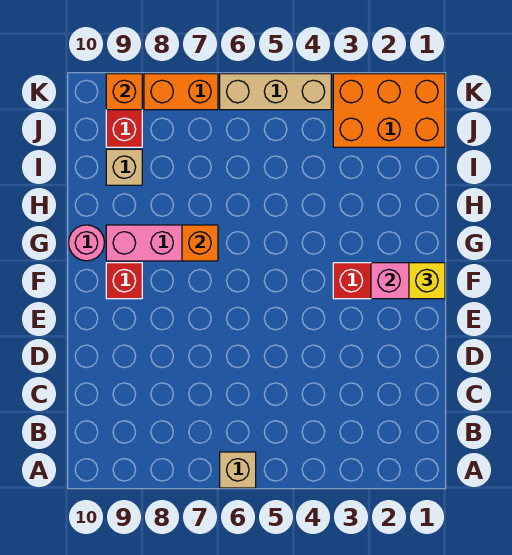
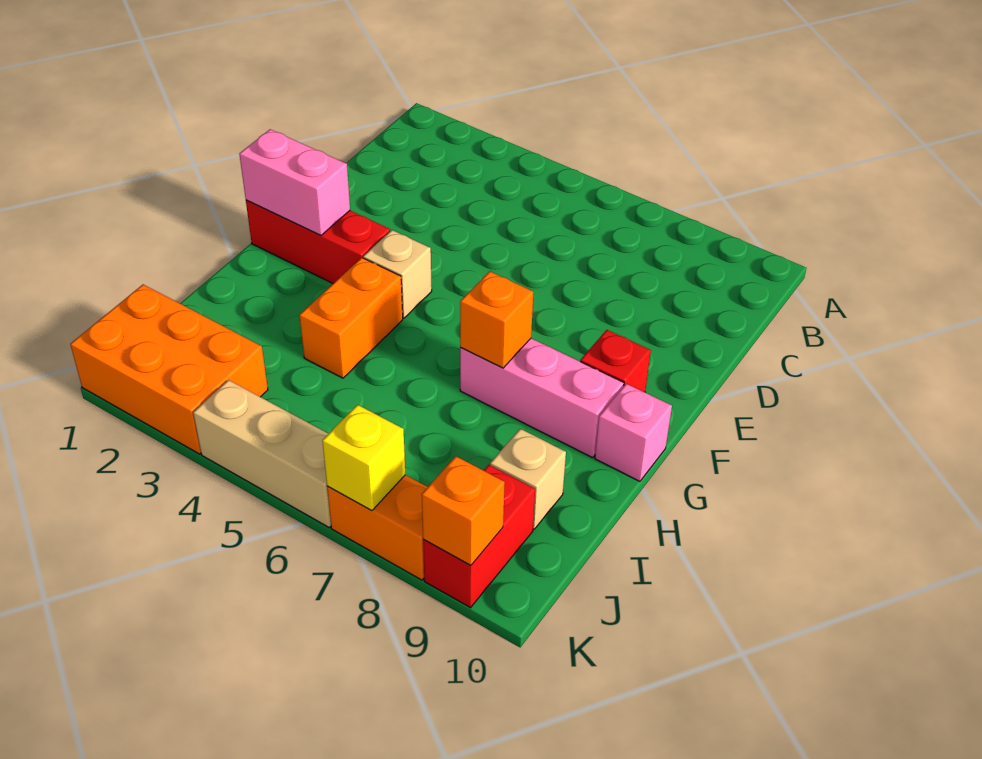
tan brick A6 level 1 -> tan brick F4 level 1
yellow brick F1 level 3 -> yellow brick K7 level 2
none -> orange brick G4:H4 level 1
pink round brick G10 level 1 -> pink brick G10 level 1

